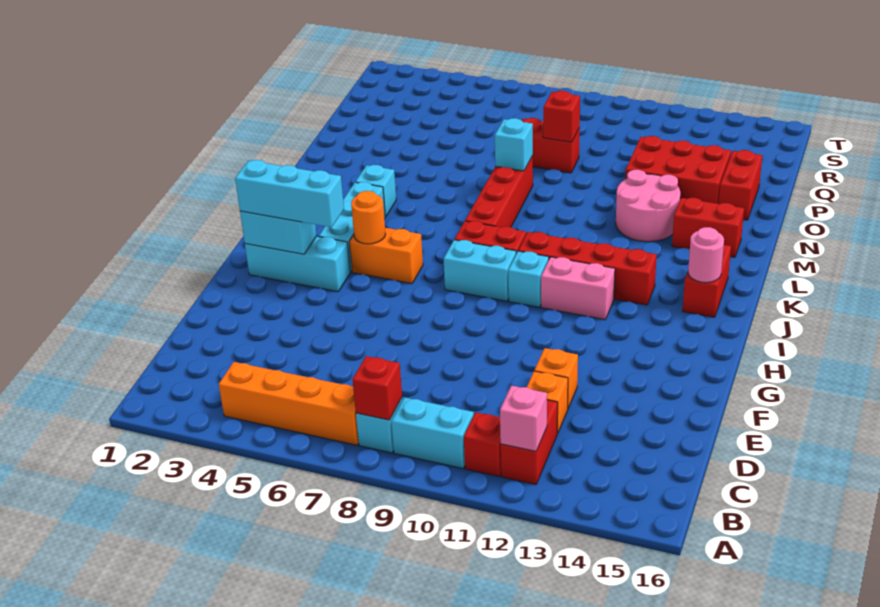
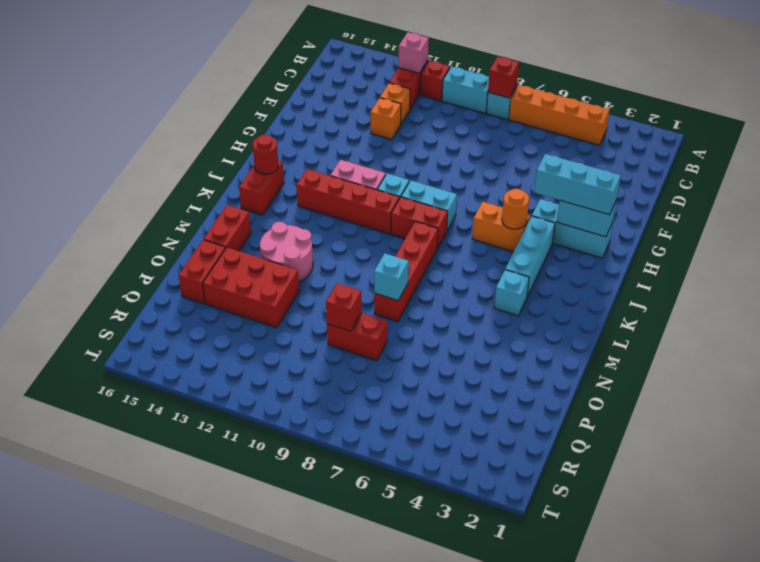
pink round brick J15 level 2 -> red round brick J15 level 2
red brick M14:M15 level 1 -> red brick M15:N15 level 1

